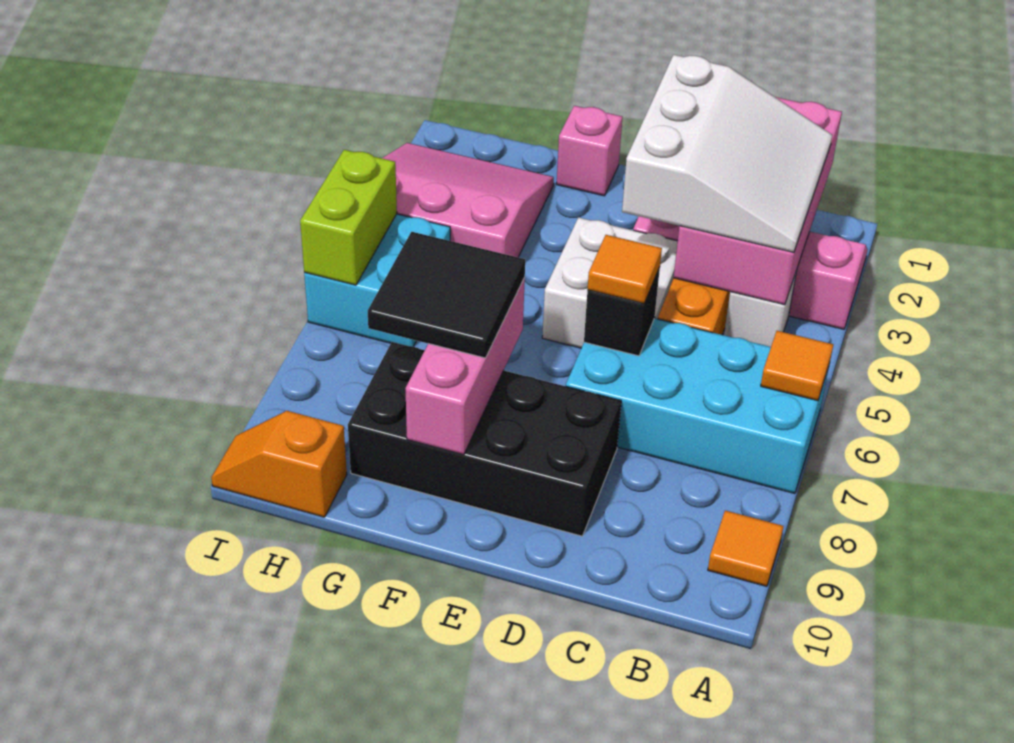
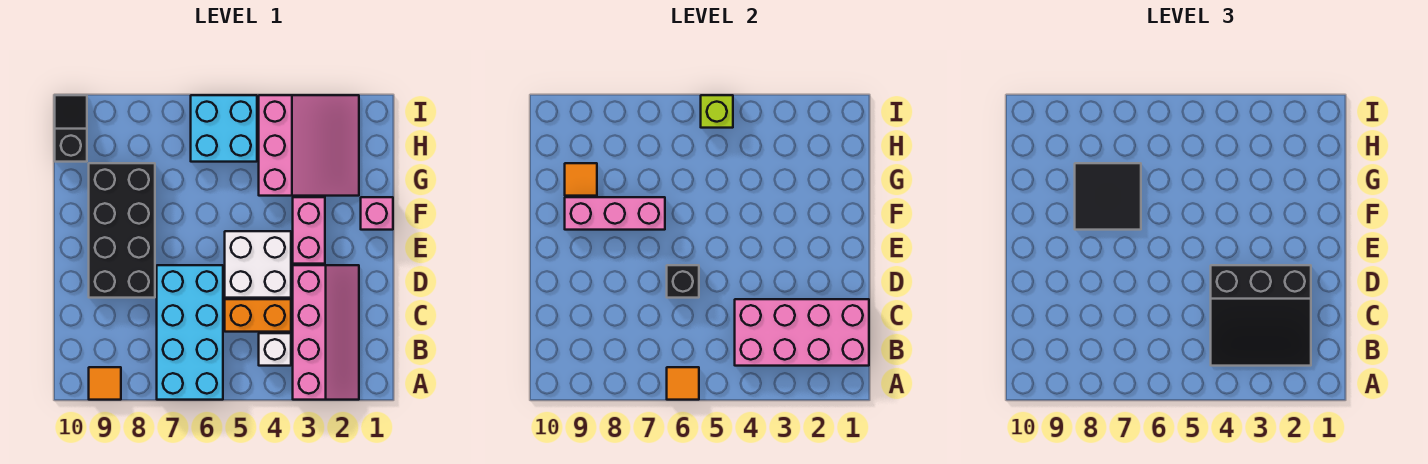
white slope B2:D4 level 3 top D -> black slope B2:D4 level 3 top D
orange tile D6 level 3 -> orange tile G9 level 2
none -> pink brick E3:F3 level 1
orange slope H10:I10 level 1 top H -> black slope H10:I10 level 1 top H
lime brick I5:I6 level 2 -> lime brick I5 level 2

